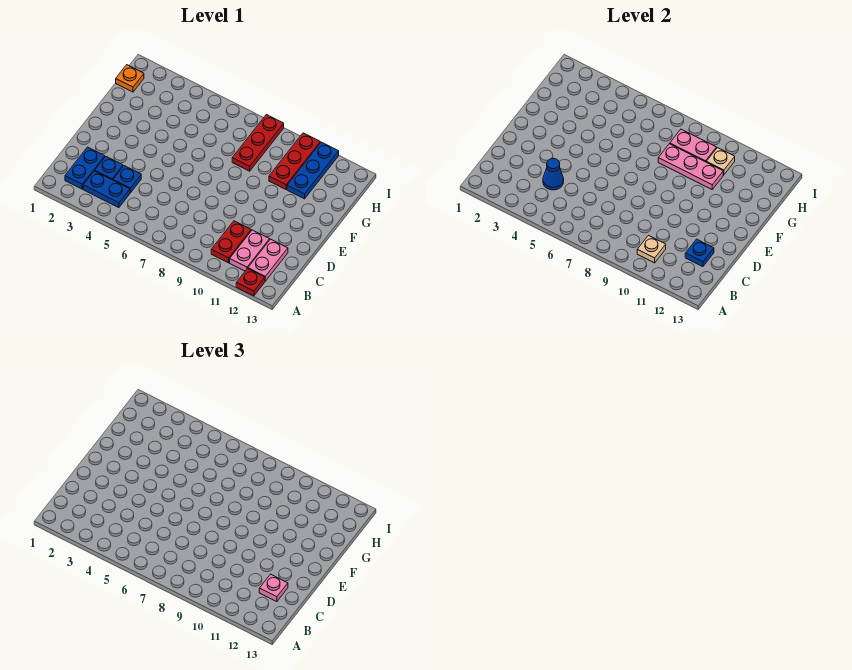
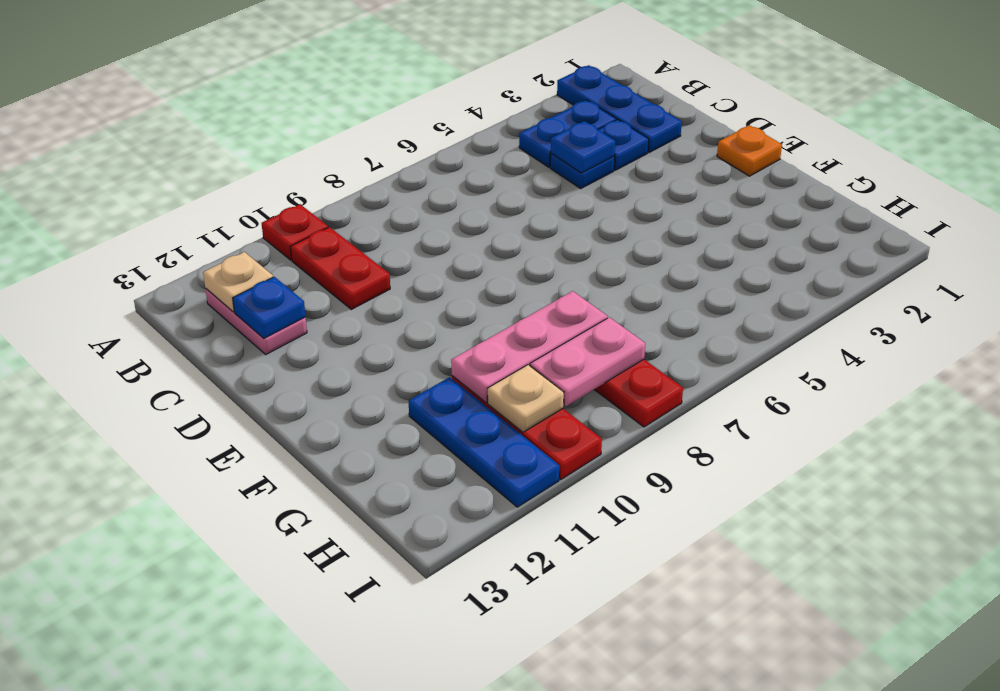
red plate A12 level 1 -> red plate A10 level 1
blue plate B2:C2 level 1 -> blue plate A2:C2 level 1
tan plate B10 level 2 -> tan plate B12 level 2
pink plate B11:C11 level 1 -> none
blue cone C4 level 2 -> blue plate C4 level 2
pink plate C12 level 3 -> none
orange plate H1 level 1 -> orange plate E1 level 1

